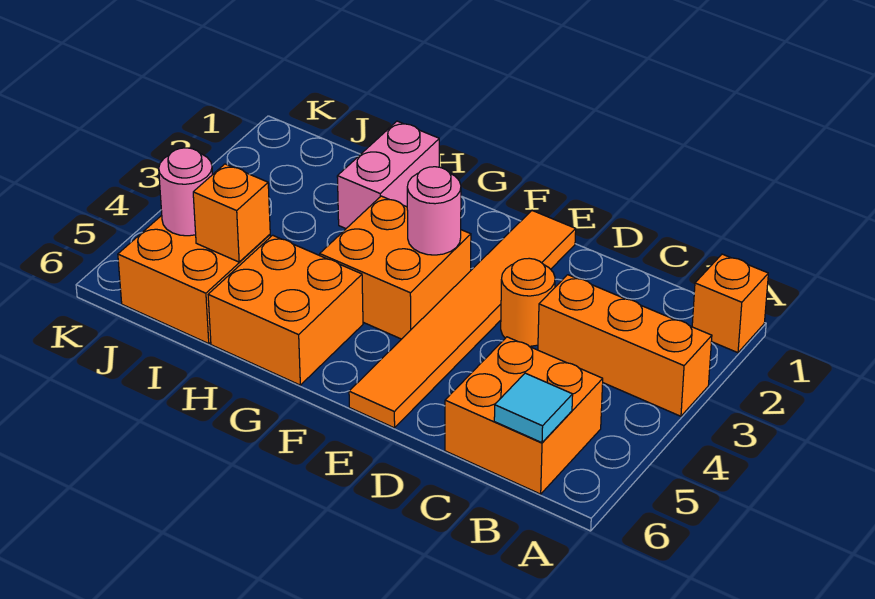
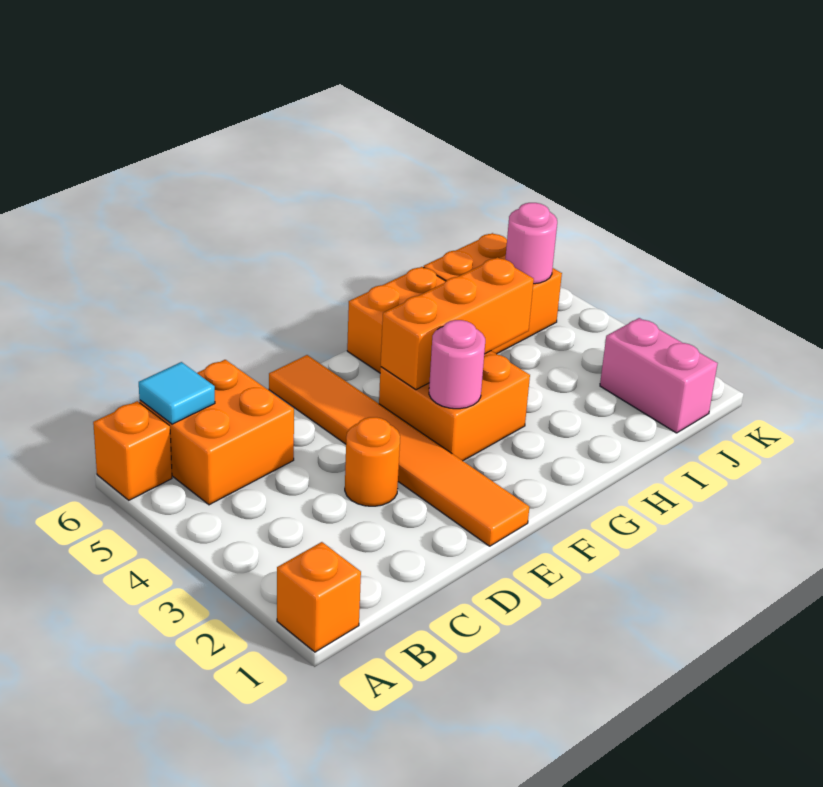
orange brick A3:C3 level 1 -> orange brick F4:H4 level 2
pink brick H1:H2 level 1 -> pink brick J1:J2 level 1
orange brick I5 level 2 -> orange brick A6 level 1

